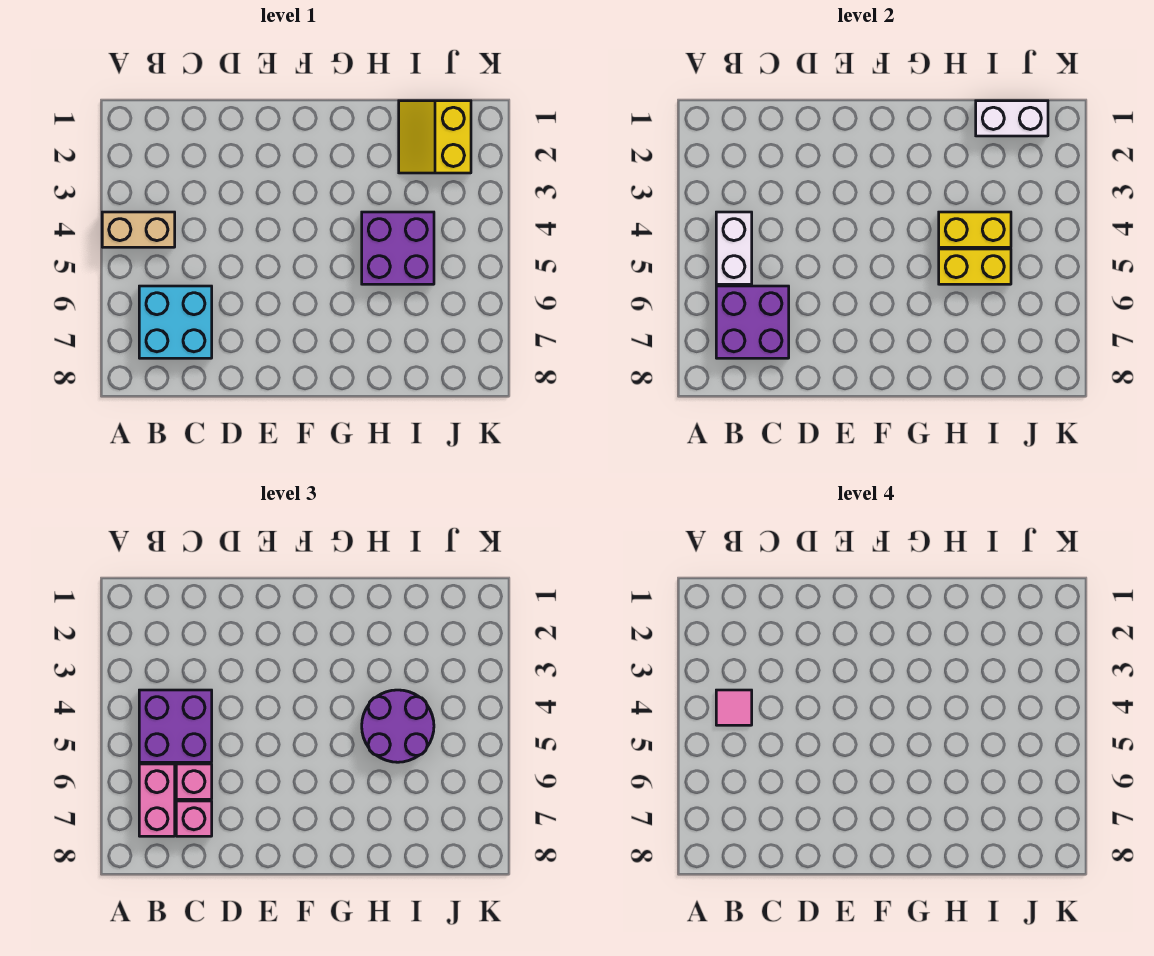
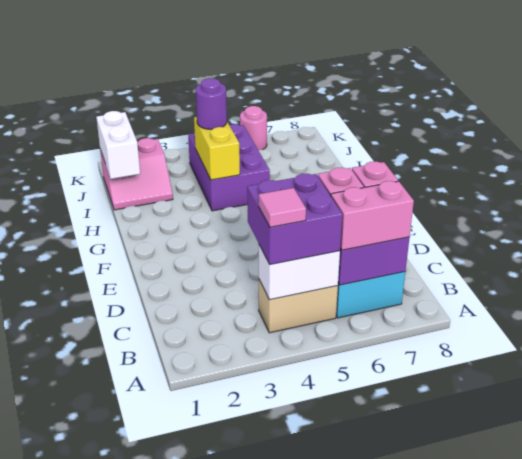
tan brick A4:B4 level 1 -> tan brick B4:B5 level 1
purple brick H4:I5 level 1 -> purple brick H4:J5 level 1
purple round brick H4:I5 level 3 -> purple round brick I4 level 3
yellow brick H5:I5 level 2 -> none
yellow slope I1:J2 level 1 top J -> pink slope I1:J2 level 1 top J
none -> pink round brick K6 level 1

